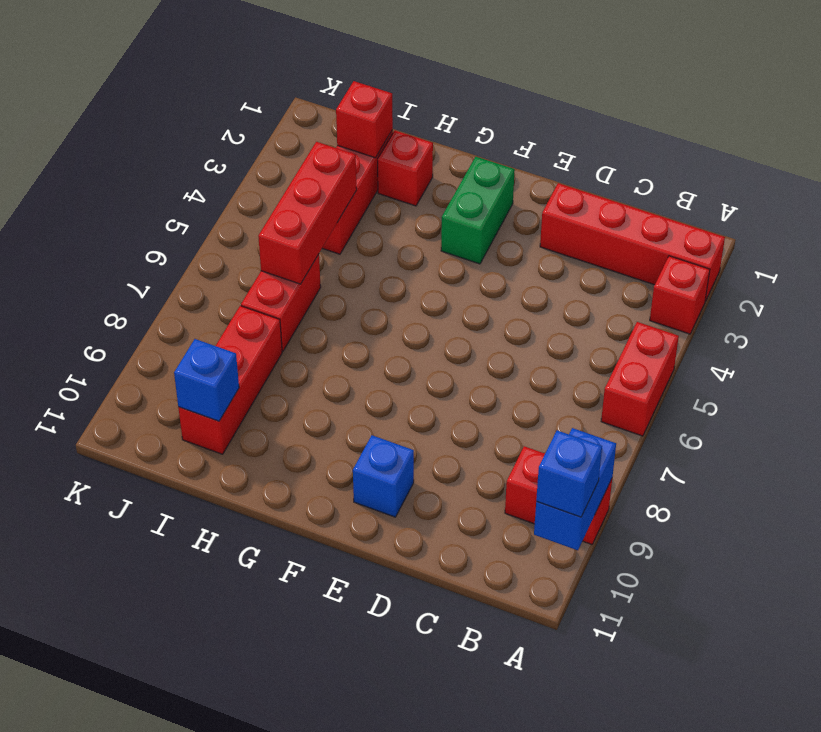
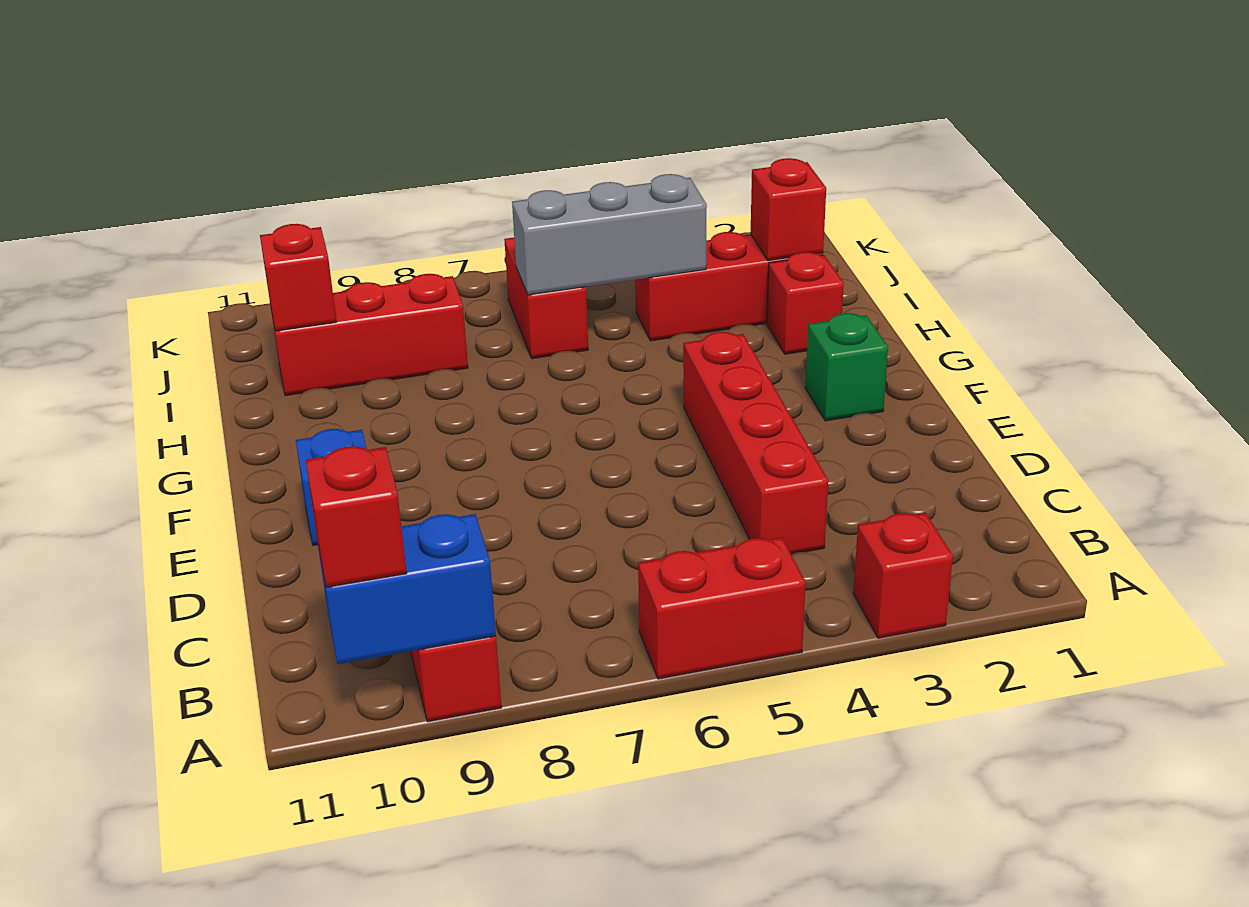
red brick A2:D2 level 1 -> red brick C4:F4 level 1
blue brick A10 level 3 -> red brick A10 level 3
green brick F2:F3 level 1 -> green brick F2 level 1
red brick I4:I6 level 2 -> grey brick I4:I6 level 2
red brick I6:I7 level 1 -> red brick I6:J6 level 1
blue brick I10 level 2 -> red brick I10 level 2

